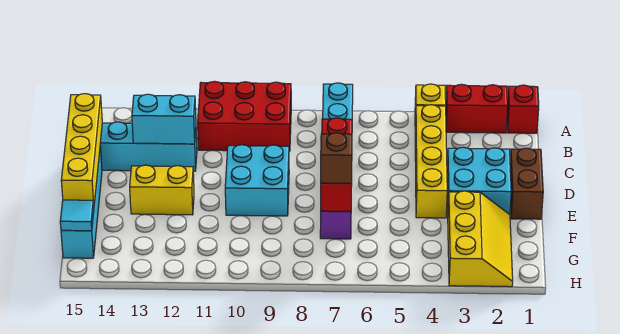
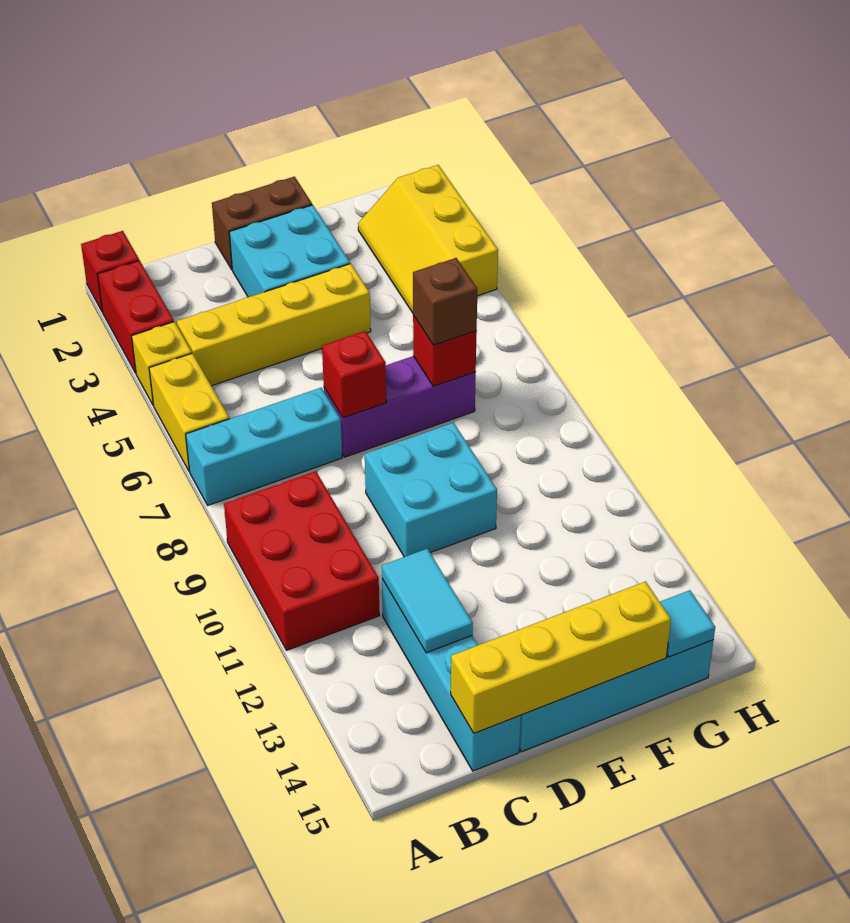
cyan brick C12:C13 level 2 -> cyan tile C12:C13 level 2
yellow brick E12:E13 level 1 -> yellow brick A5:A6 level 1
yellow slope F2:H3 level 1 top 3 -> yellow slope G2:H4 level 1 top H

